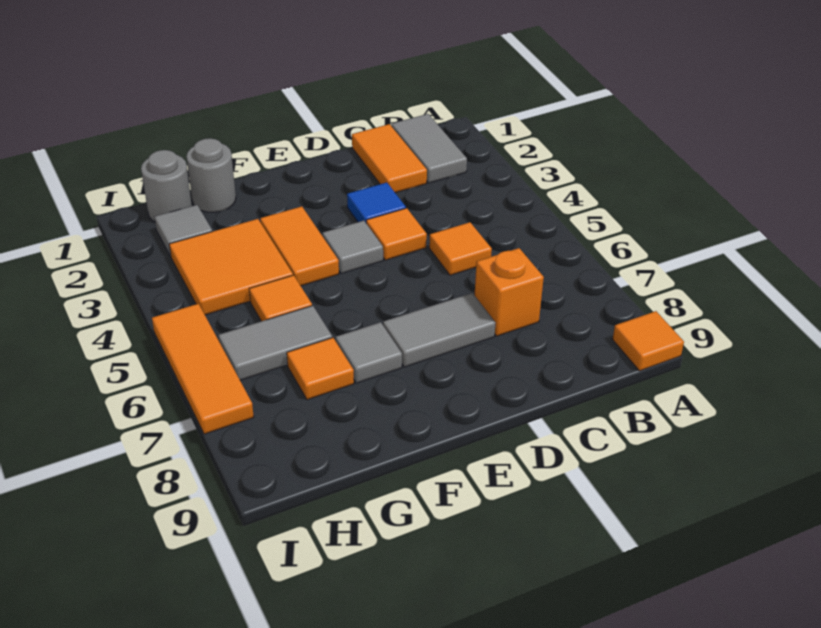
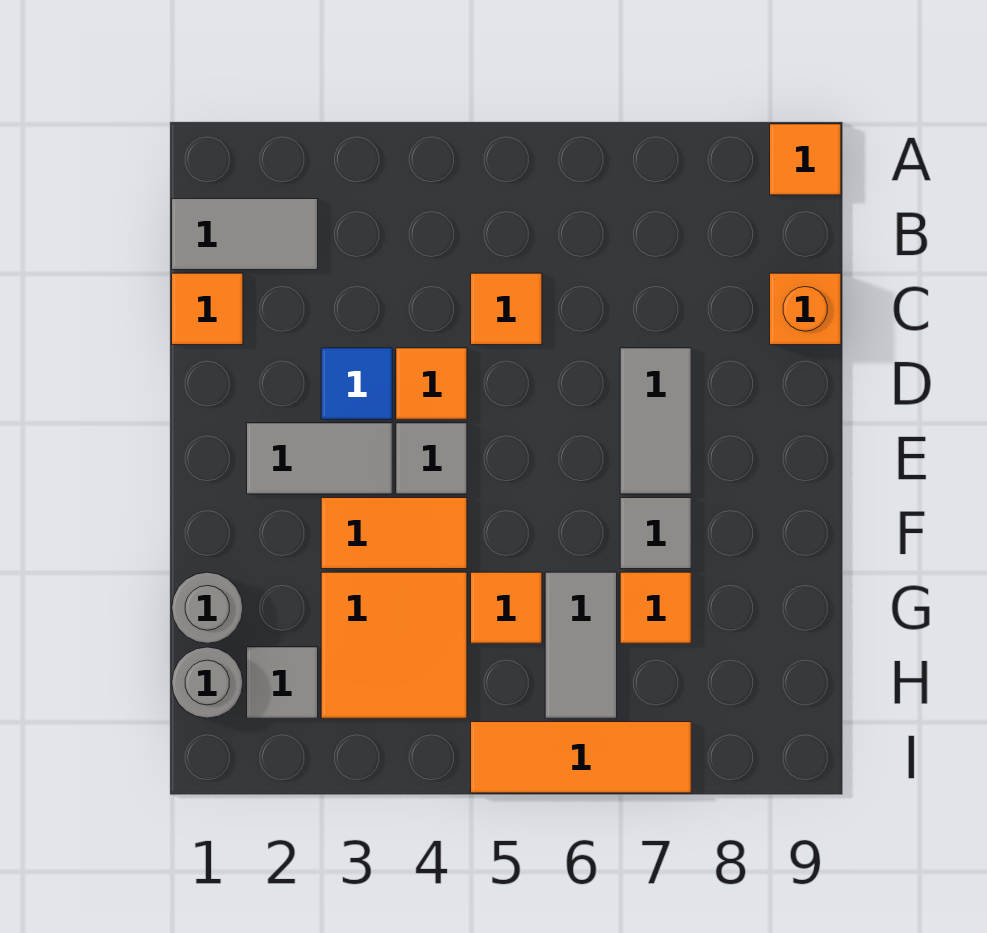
orange tile C1:C2 level 1 -> orange tile C1 level 1
orange brick C7 level 1 -> orange brick C9 level 1
none -> grey tile E2:E3 level 1

